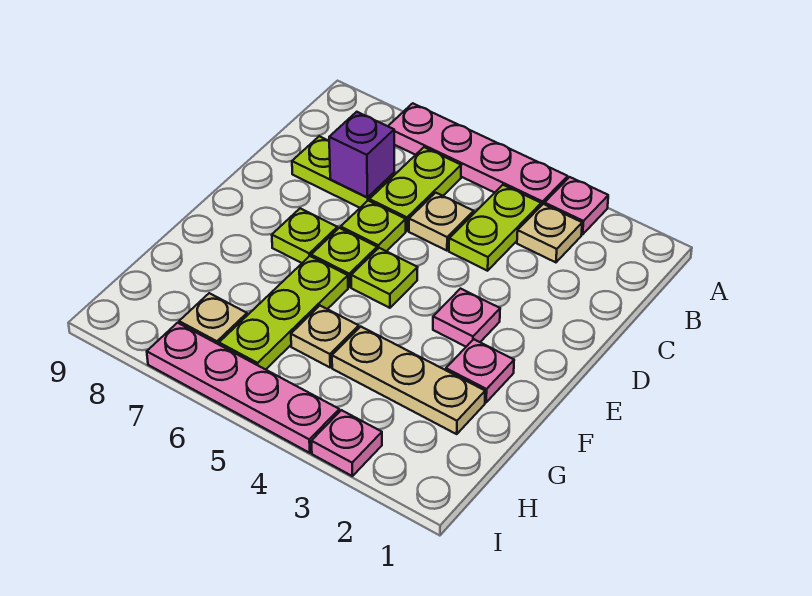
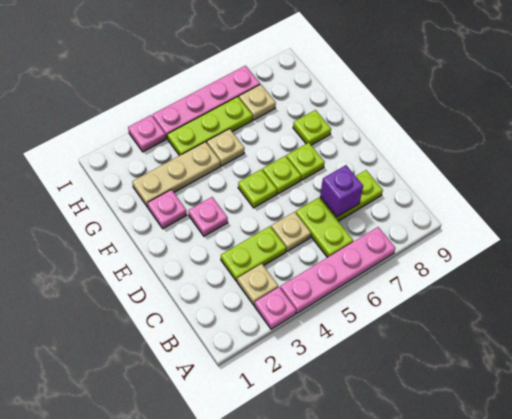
lime plate B4:C4 level 1 -> lime plate C3:C4 level 1
lime plate D6 level 1 -> lime plate F8 level 1
lime plate F6:H6 level 1 -> lime plate H4:H6 level 1

